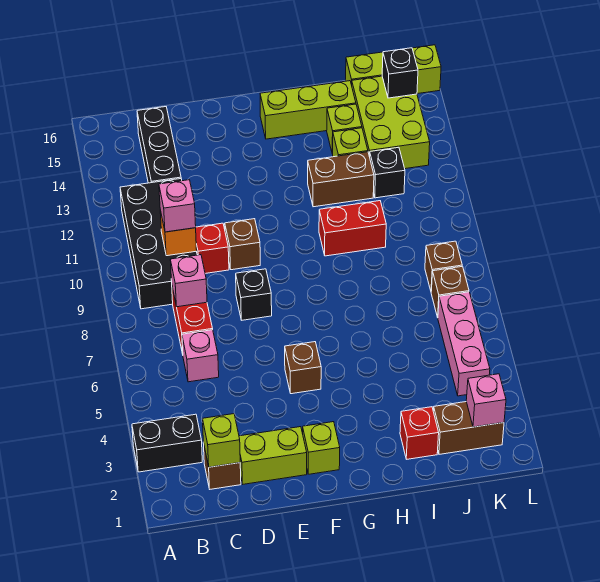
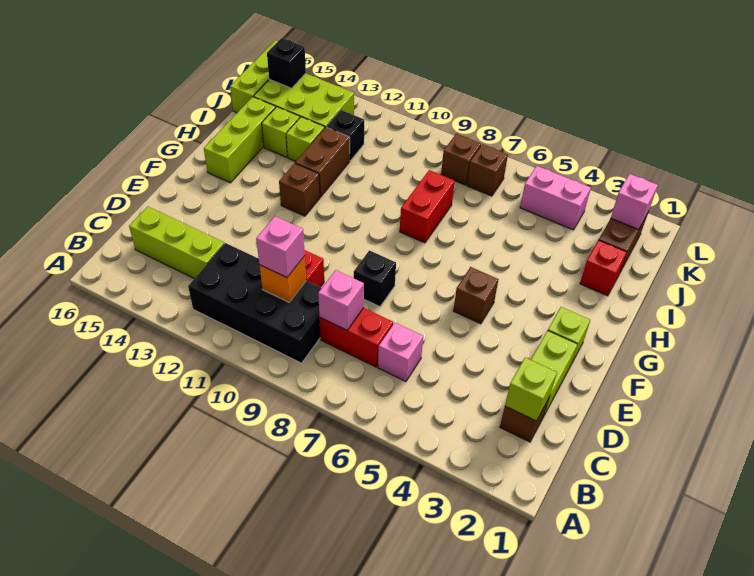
black brick A3:B3 level 1 -> none
black brick C13:C15 level 1 -> lime brick C13:C15 level 1
brown brick E10 level 1 -> brown brick G12 level 1
red brick H10:I10 level 1 -> red brick H8:I8 level 1
pink brick K4:K6 level 1 -> pink brick K4:K5 level 1

